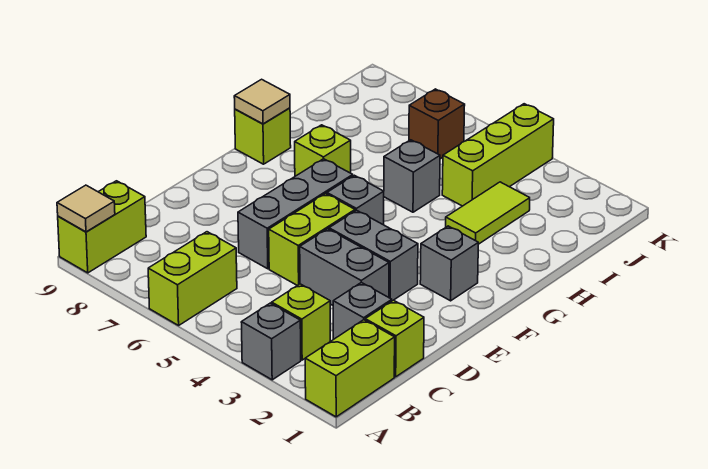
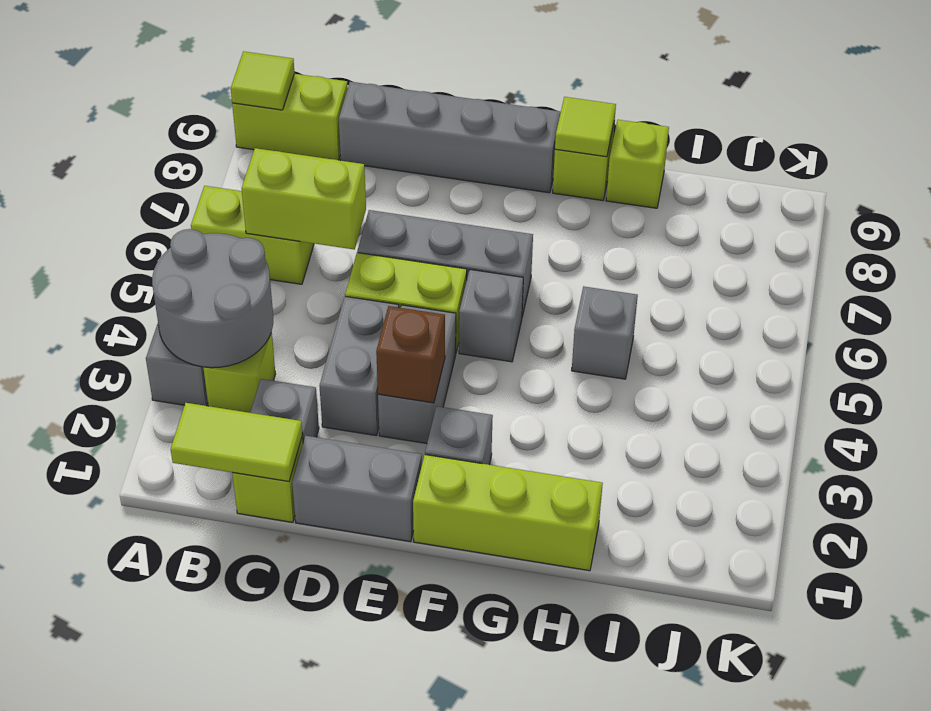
lime brick A1:B1 level 1 -> lime brick B6:C6 level 2
none -> grey round brick A3:B4 level 2
tan tile A9 level 2 -> lime tile A9 level 2
none -> grey brick C9:F9 level 1
none -> grey brick D1:E1 level 1
lime brick G7 level 1 -> lime brick H9 level 1
tan tile G9 level 2 -> lime tile G9 level 2
lime tile H3:I3 level 1 -> lime tile B1:C1 level 2
lime brick I4:K4 level 1 -> lime brick F1:H1 level 1
brown brick J6 level 1 -> brown brick E3 level 2

